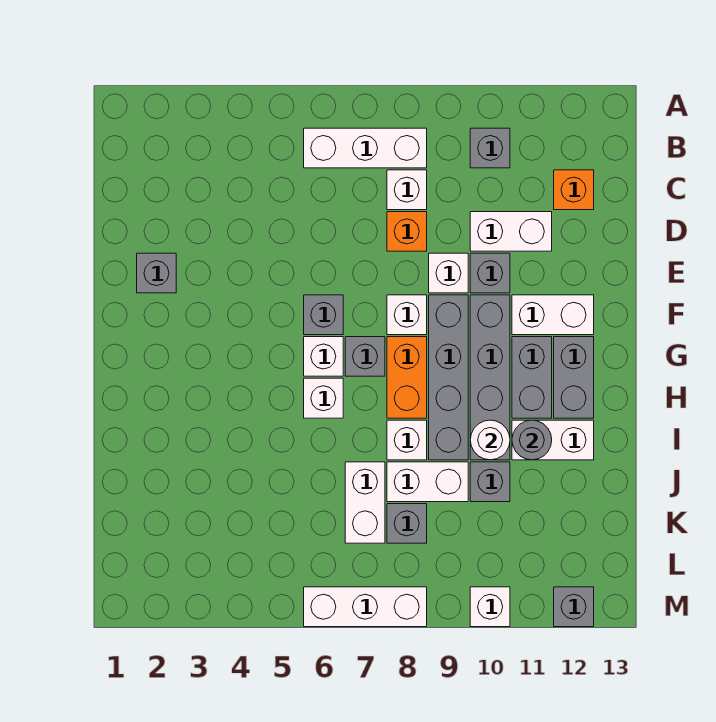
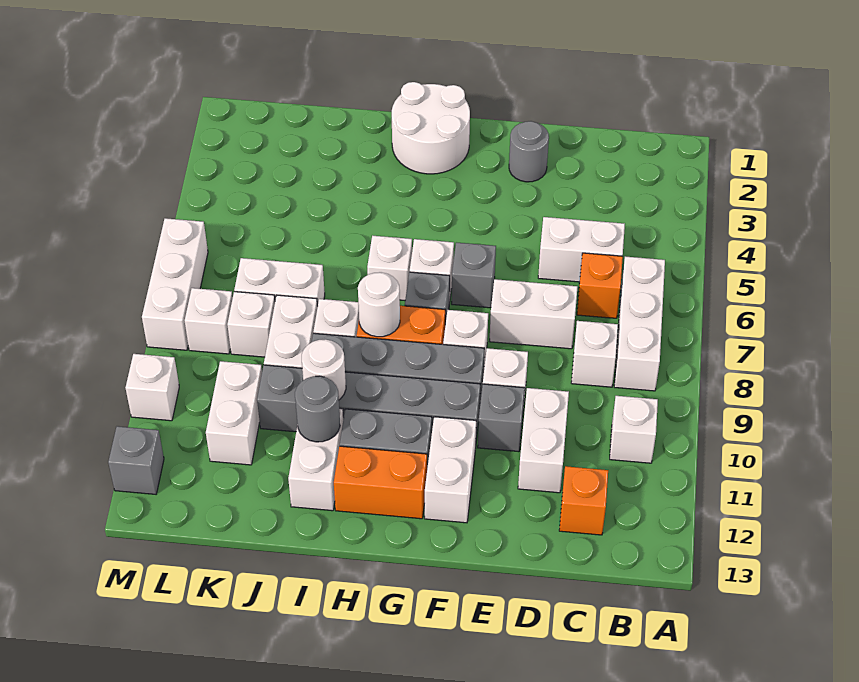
grey brick B10 level 1 -> white brick B10 level 1
none -> white brick C5:D5 level 1
none -> white brick D7:E7 level 1
orange brick D8 level 1 -> orange brick C6 level 1
grey brick E2 level 1 -> grey round brick E2 level 1
none -> white round brick G1:H2 level 1
grey brick G12:H12 level 1 -> orange brick G12:H12 level 1
none -> white round brick H8 level 2
grey brick K8 level 1 -> white brick K8 level 1
none -> white brick K10:K11 level 1
none -> white brick L8 level 1

